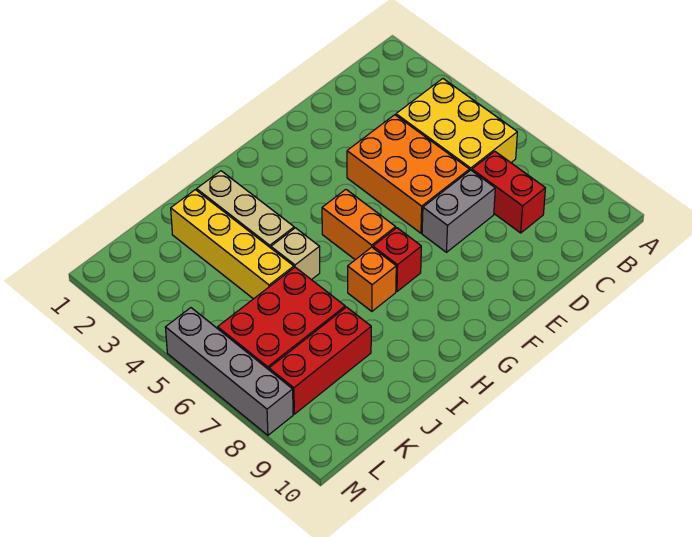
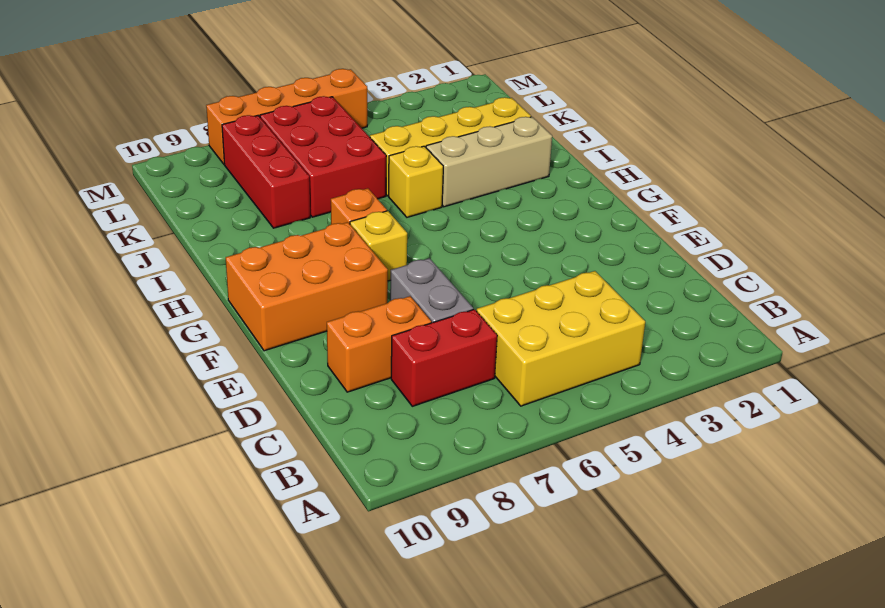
orange brick D4:E6 level 1 -> orange brick F8:G10 level 1
orange brick G5:G6 level 1 -> orange brick D8:D9 level 1
red brick G7 level 1 -> yellow brick G7 level 1
tan brick I5 level 1 -> yellow brick I5 level 1
grey brick M5:M8 level 1 -> orange brick M5:M8 level 1

